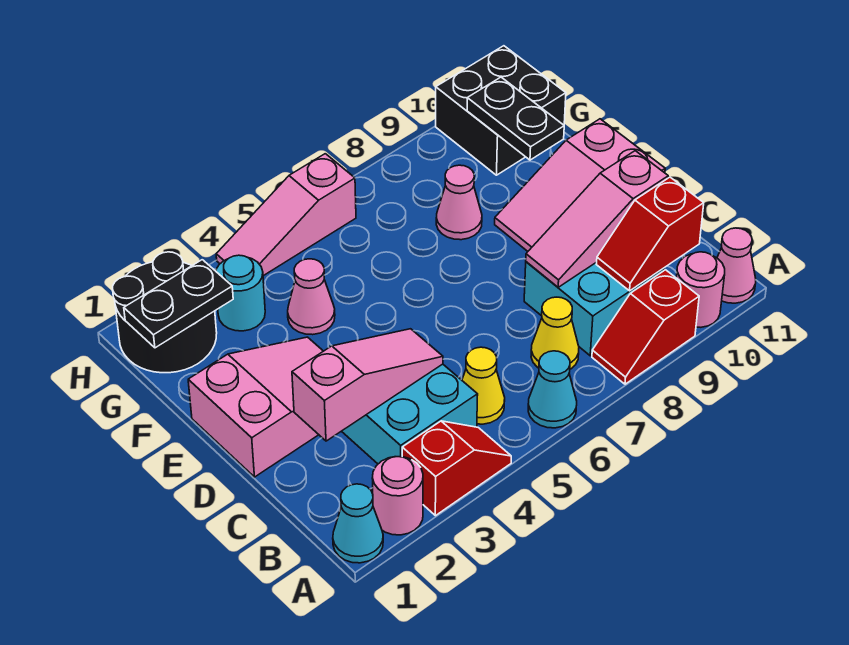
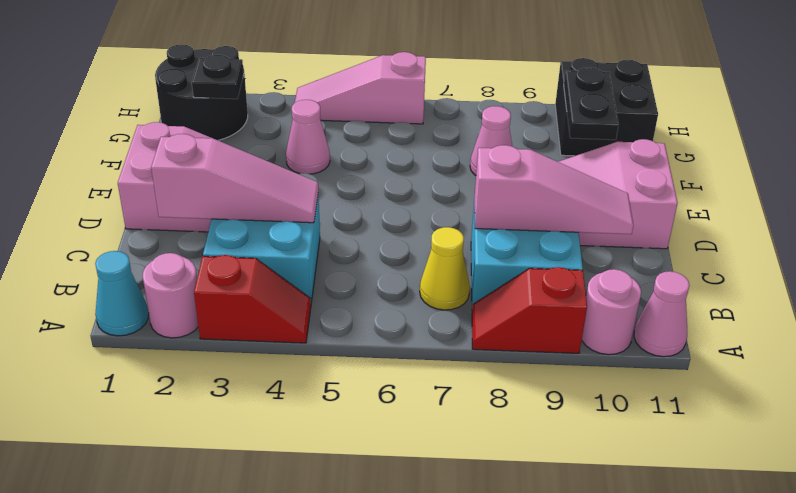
cyan cone A6 level 1 -> none
yellow cone B5 level 1 -> none
red slope B9:B10 level 2 top 10 -> none
pink slope C8:C10 level 2 top 10 -> pink slope C8:C10 level 2 top 8
black plate G1:G2 level 2 -> black plate G2 level 2
cyan round brick G3 level 1 -> none

